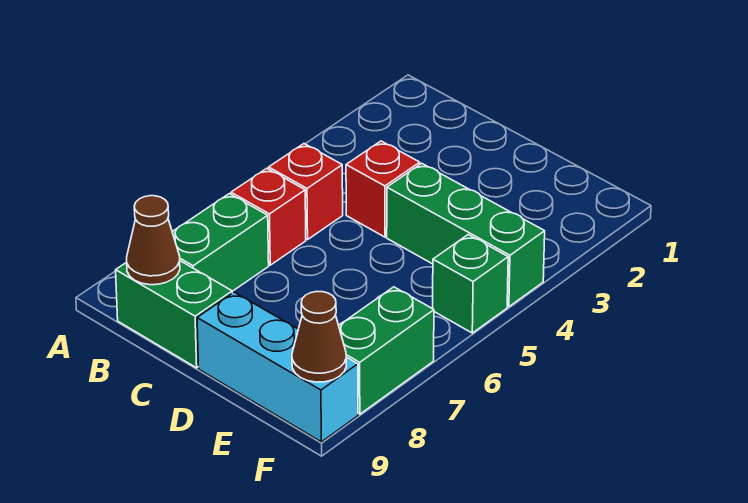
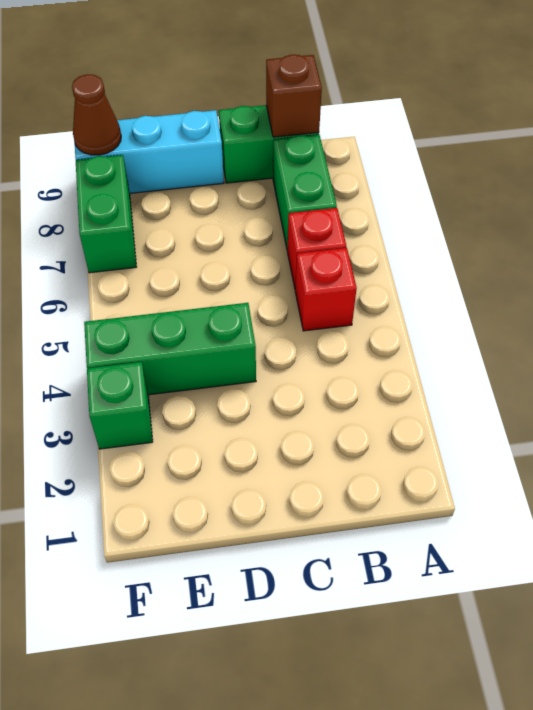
brown cone B9 level 2 -> brown brick B9 level 2
red brick C4 level 1 -> none
green brick F5 level 1 -> green brick F3 level 1

